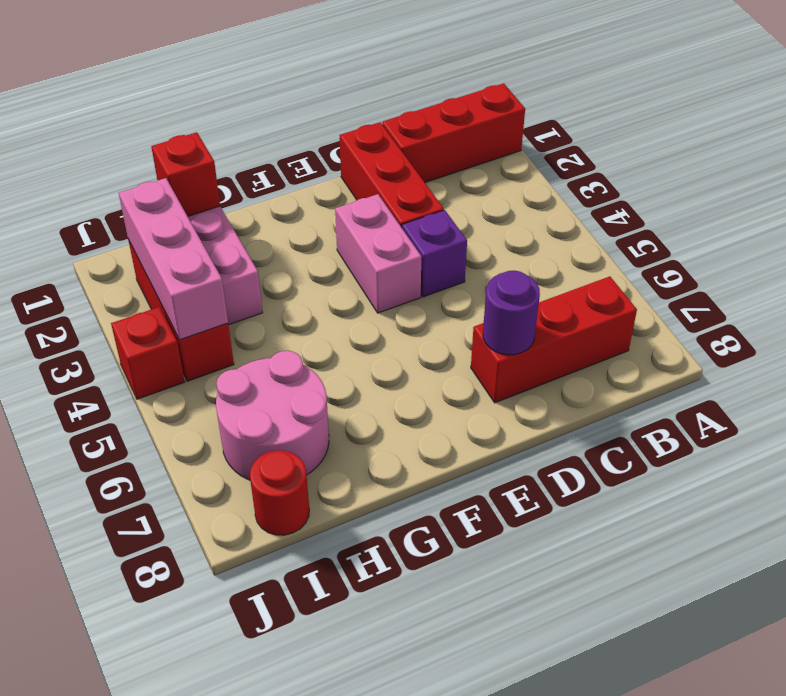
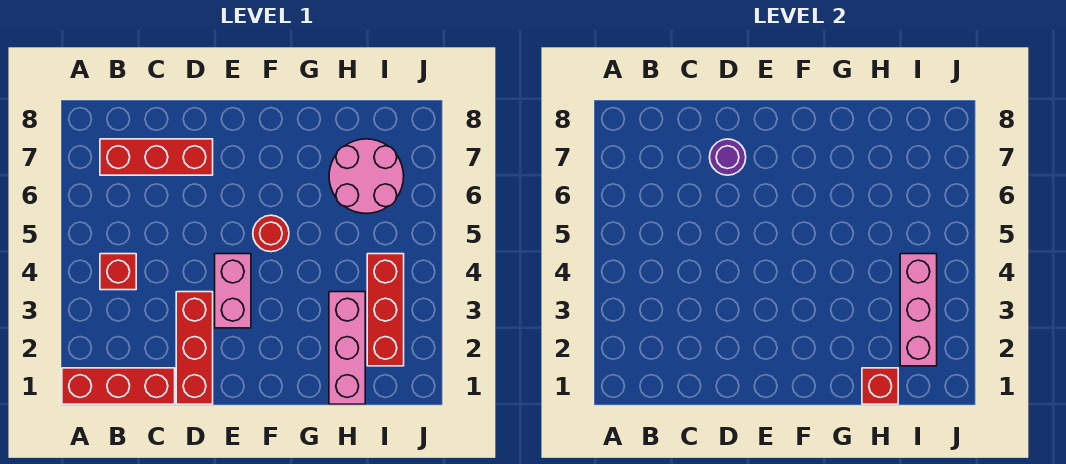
purple brick D4 level 1 -> none
red round brick I8 level 1 -> red round brick F5 level 1
red brick J4 level 1 -> red brick B4 level 1

